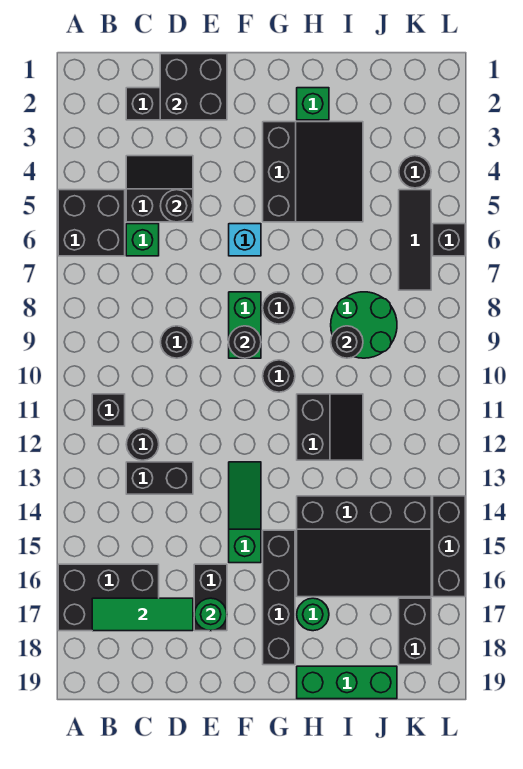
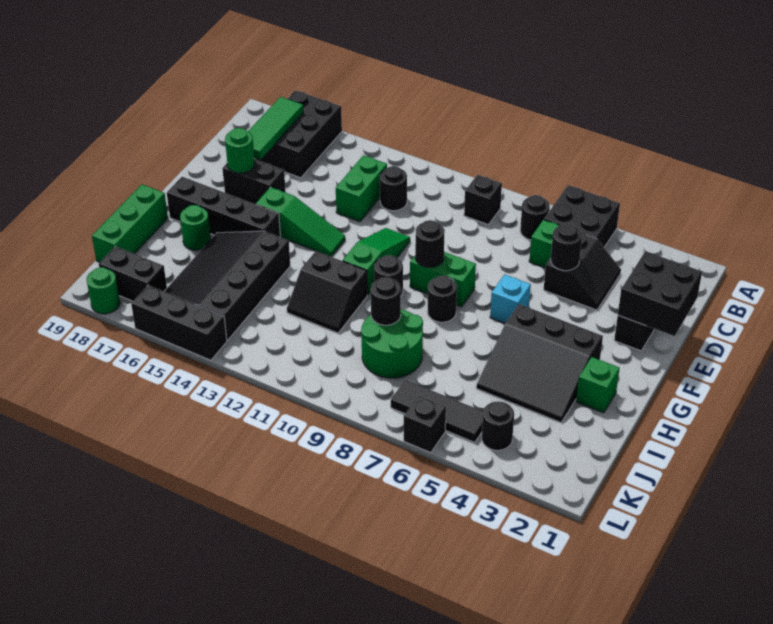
black brick B11 level 1 -> black brick B9 level 1
black brick C13:D13 level 1 -> green brick C13:D13 level 1
black round brick D9 level 1 -> black round brick B7 level 1
none -> green slope E11:G11 level 1 top G
none -> green round brick L18 level 1

